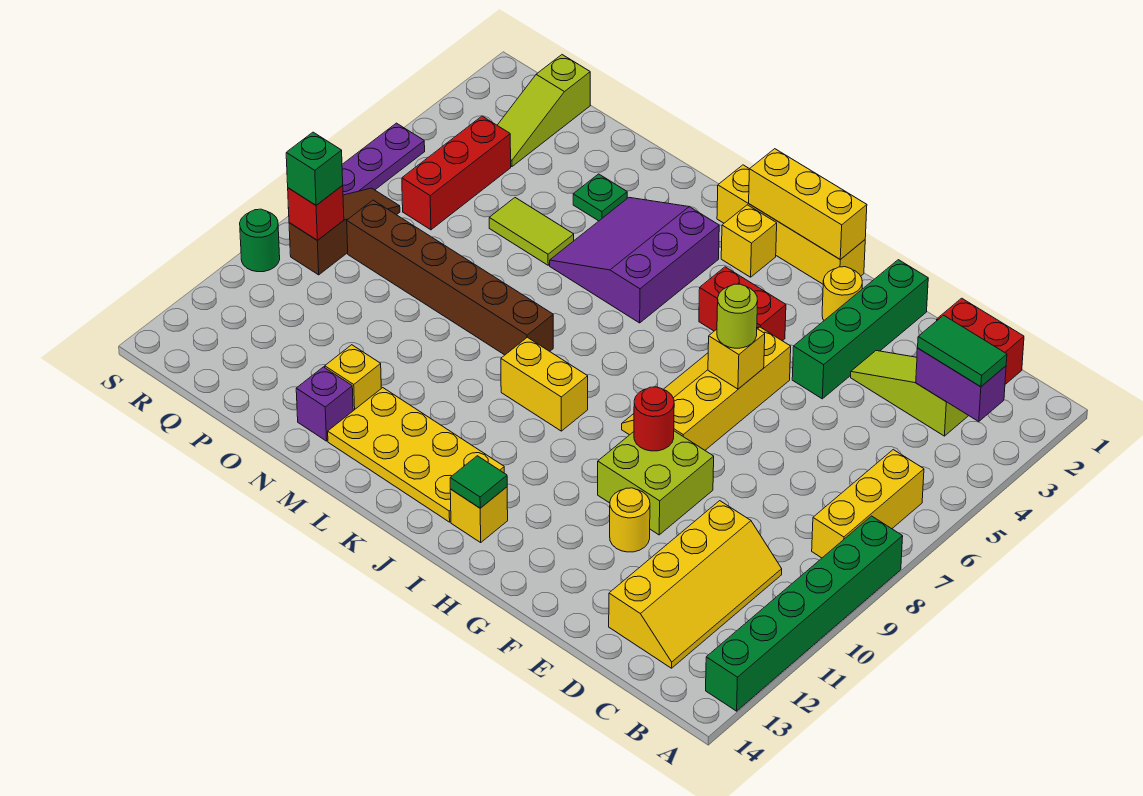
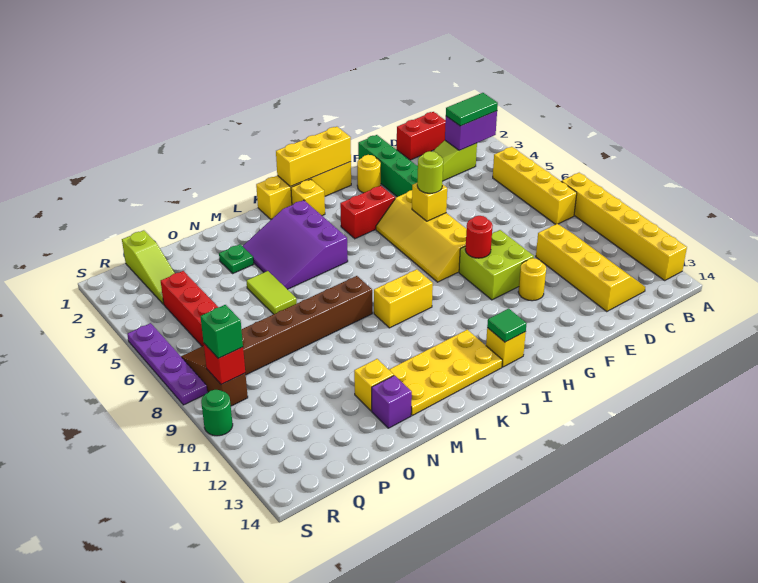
green brick A8:A13 level 1 -> yellow brick A8:A13 level 1
yellow brick B6:B8 level 1 -> yellow brick B5:B8 level 1
lime tile N5:O5 level 1 -> lime tile N5:N6 level 1

